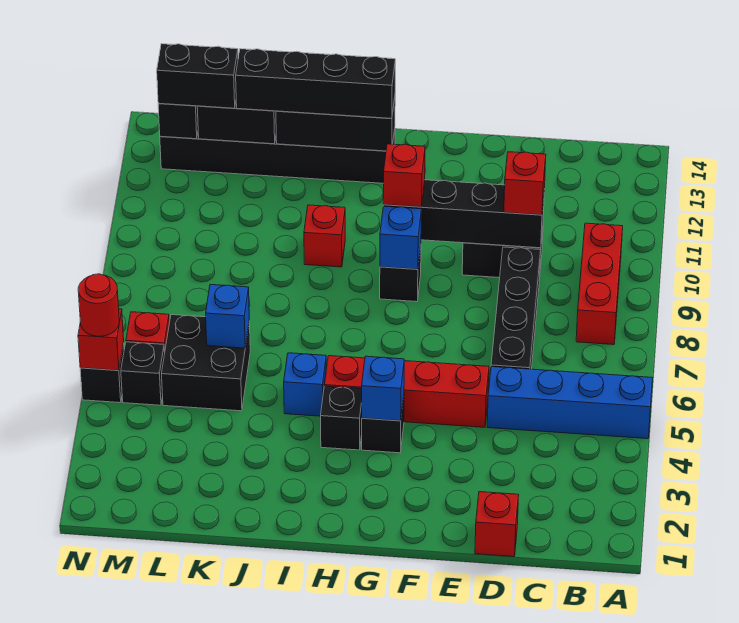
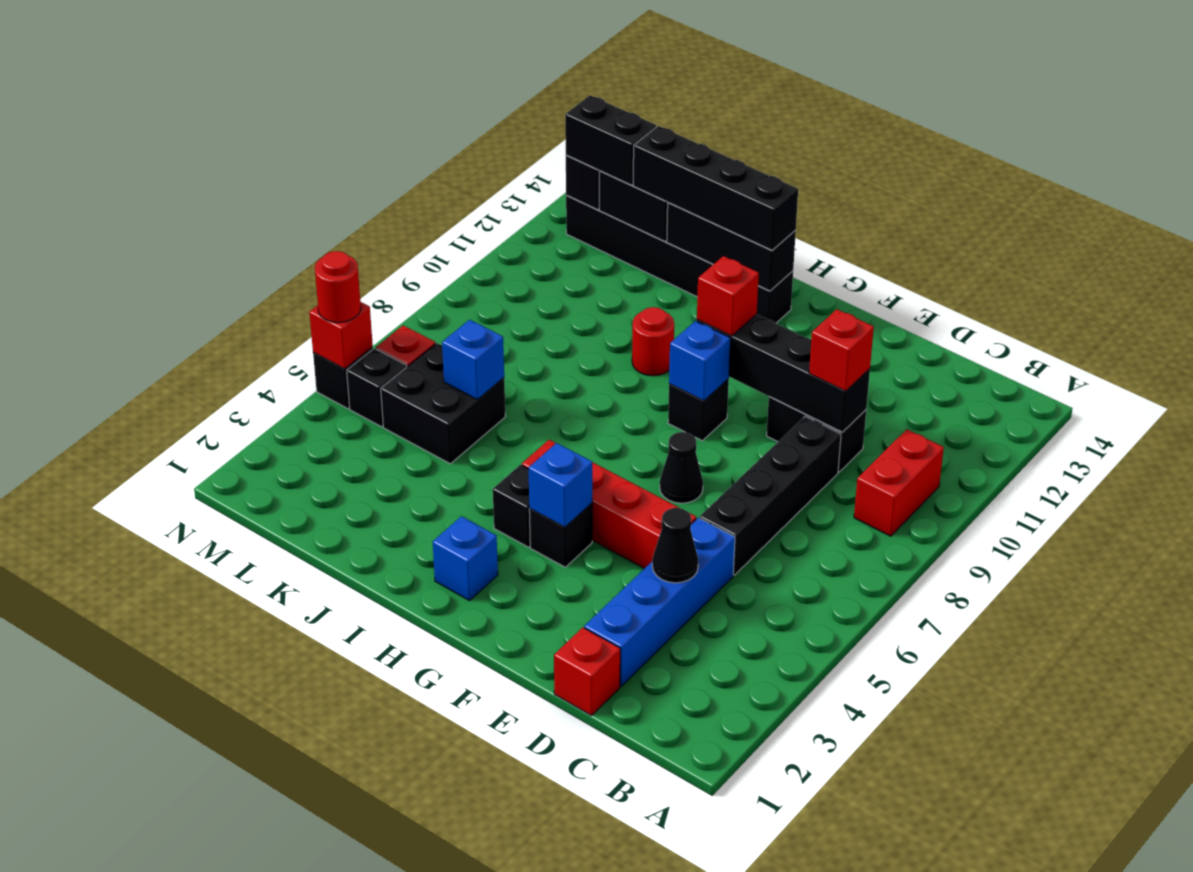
blue brick A5:D5 level 1 -> blue brick D2:D5 level 1
red brick B8:B10 level 1 -> red brick B9:B10 level 1
none -> black cone D4 level 2
none -> black cone F7 level 1
blue brick I5 level 1 -> blue brick H2 level 1
red brick I10 level 1 -> red round brick I10 level 1

